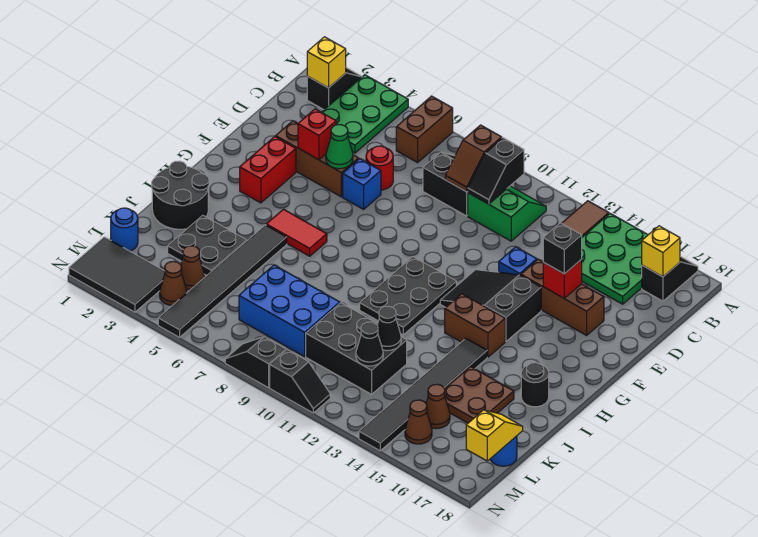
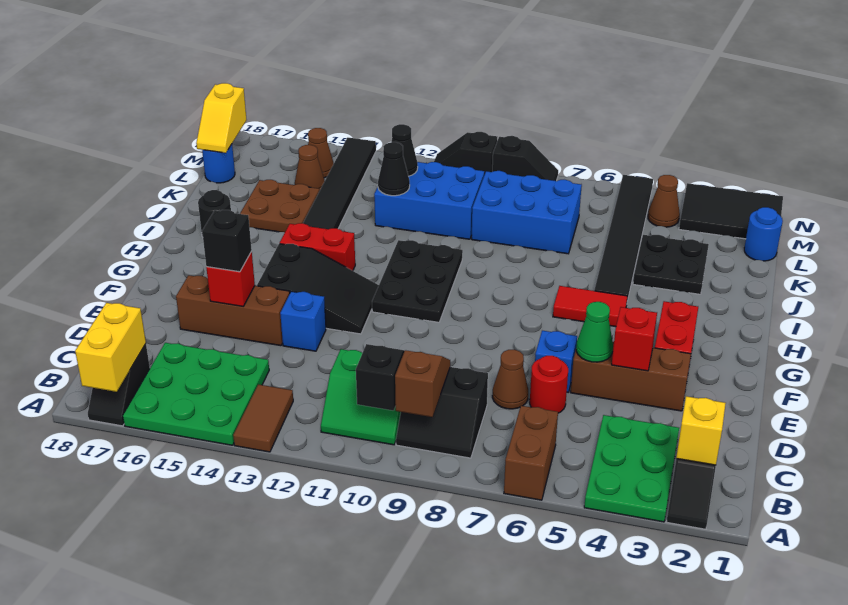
yellow brick B17 level 2 -> yellow brick A17:B17 level 2
brown brick H13:H14 level 1 -> red brick H13:H14 level 1
black round brick I1:J2 level 1 -> none
black brick K10:L12 level 1 -> blue brick K10:L12 level 1
brown cone L4 level 1 -> brown cone D7 level 1

